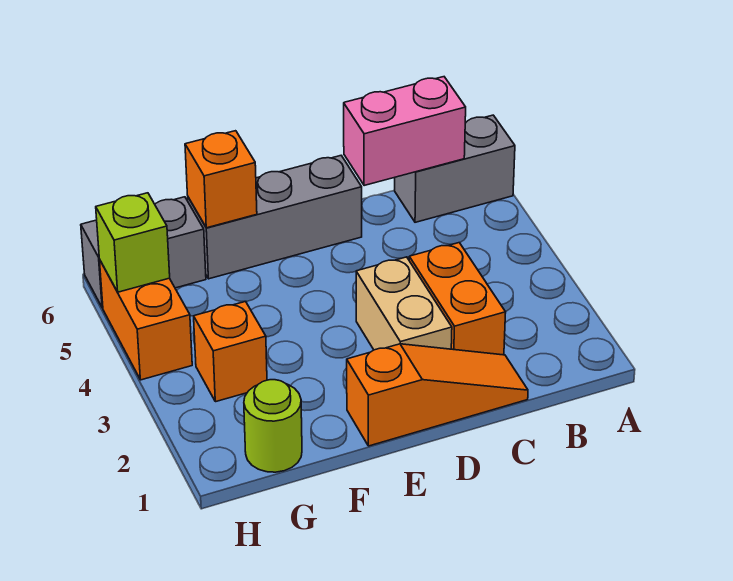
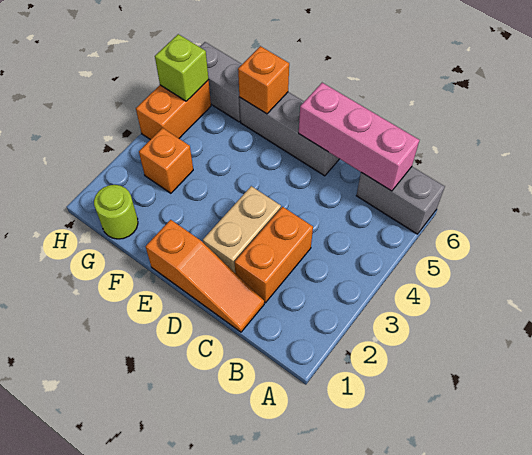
pink brick B6:C6 level 2 -> pink brick B6:D6 level 2

